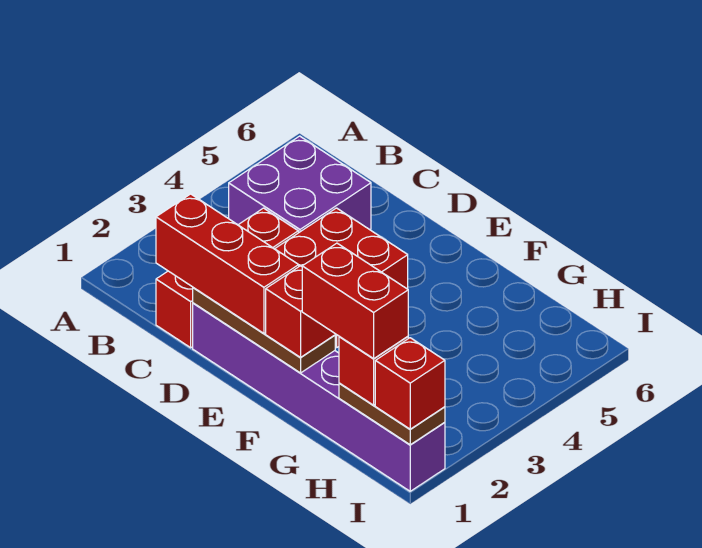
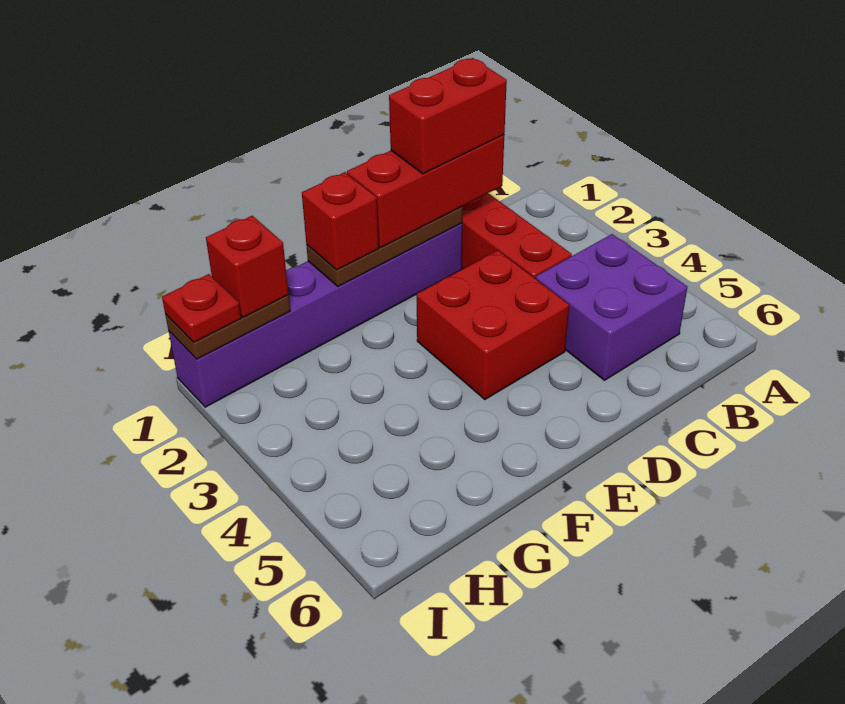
red brick G1:H1 level 4 -> red brick C1:D1 level 4
red brick I1 level 3 -> red plate I1 level 3

